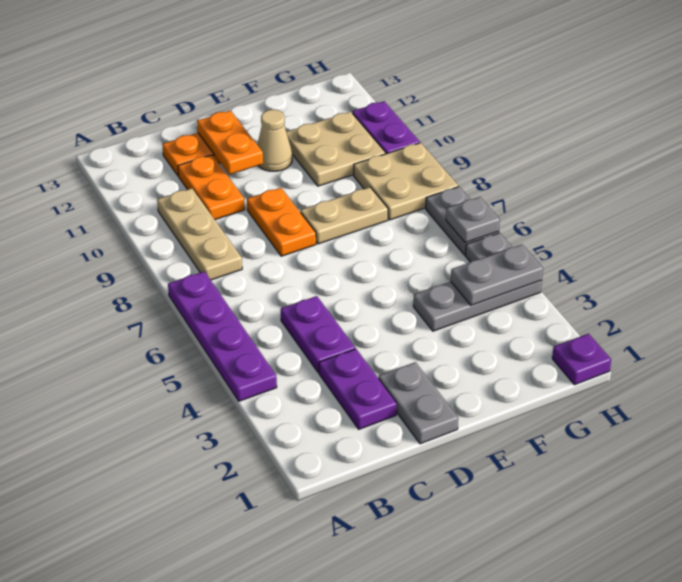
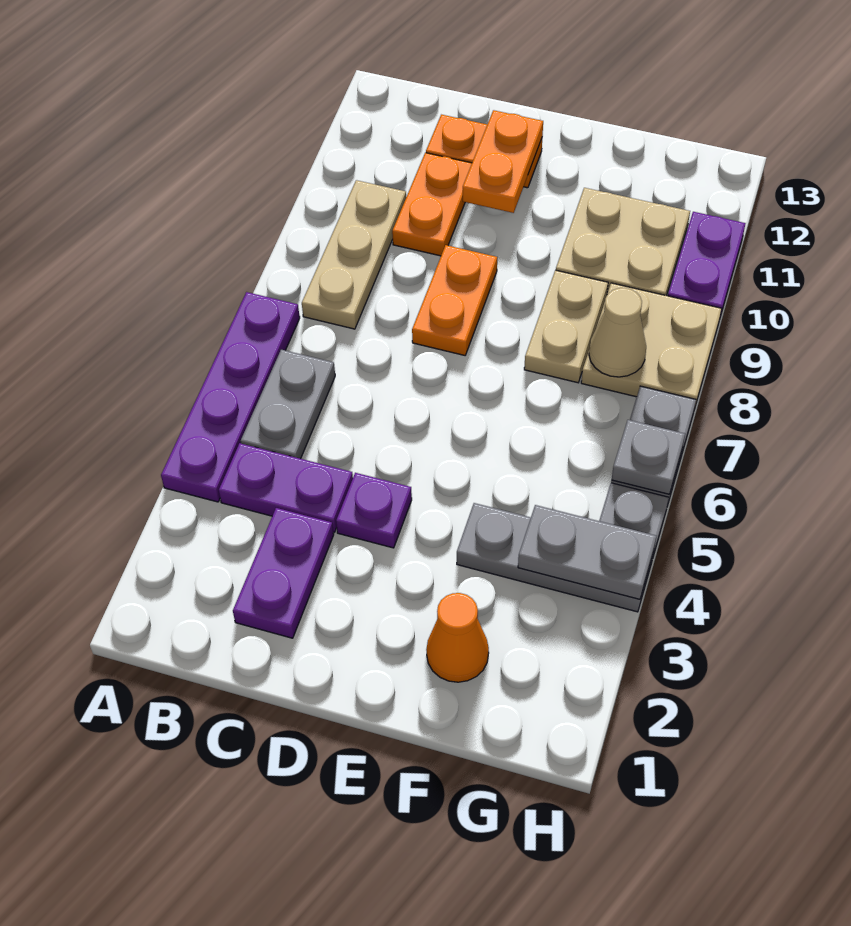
purple plate C4:C5 level 1 -> purple plate B4:C4 level 1
grey plate D1:D2 level 1 -> grey plate B5:B6 level 1
tan plate E8:F8 level 1 -> tan plate F8:F9 level 1
tan cone E11 level 1 -> tan cone G8 level 2
none -> orange cone F2 level 1
purple plate H1 level 1 -> purple plate D4 level 1

